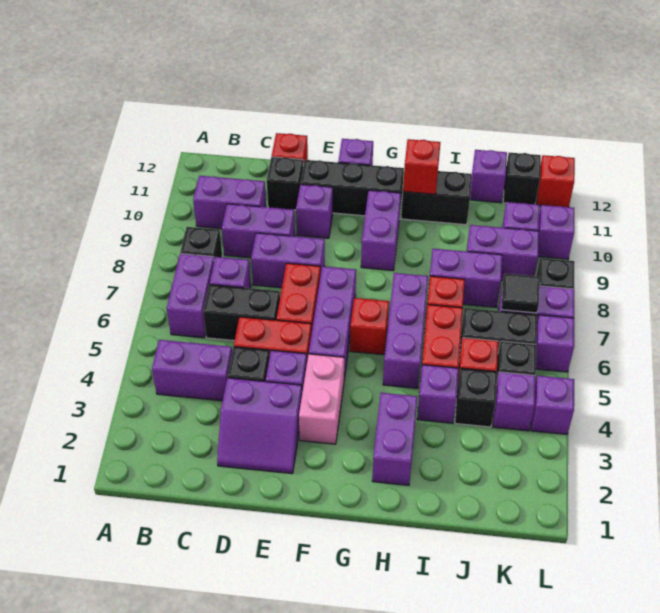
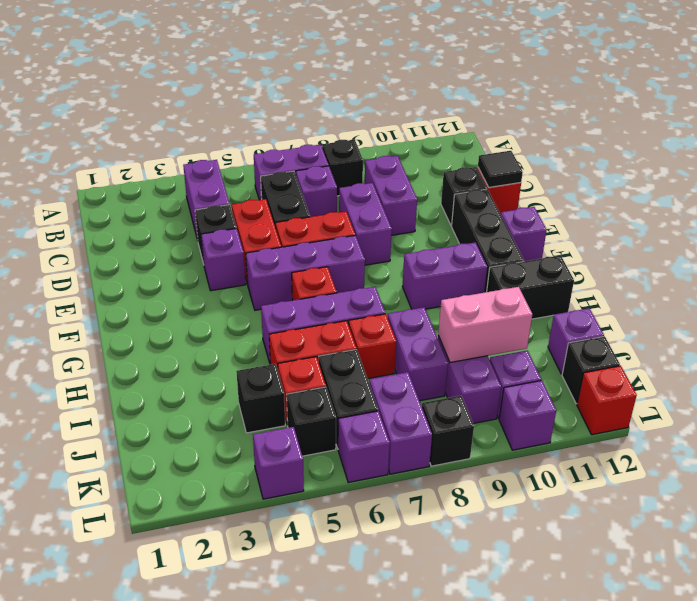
purple brick B10:C10 level 1 -> none
purple slope D2:E3 level 1 top 3 -> none
purple brick E10 level 1 -> none
pink brick F3:F4 level 1 -> pink brick J9:J10 level 2
purple brick H2:H3 level 1 -> none
black brick H11:I11 level 1 -> black brick H11:H12 level 1
red brick H11 level 2 -> none
purple brick I4 level 1 -> none
purple brick K4 level 1 -> none
black tile K7 level 2 -> black tile D12 level 2

